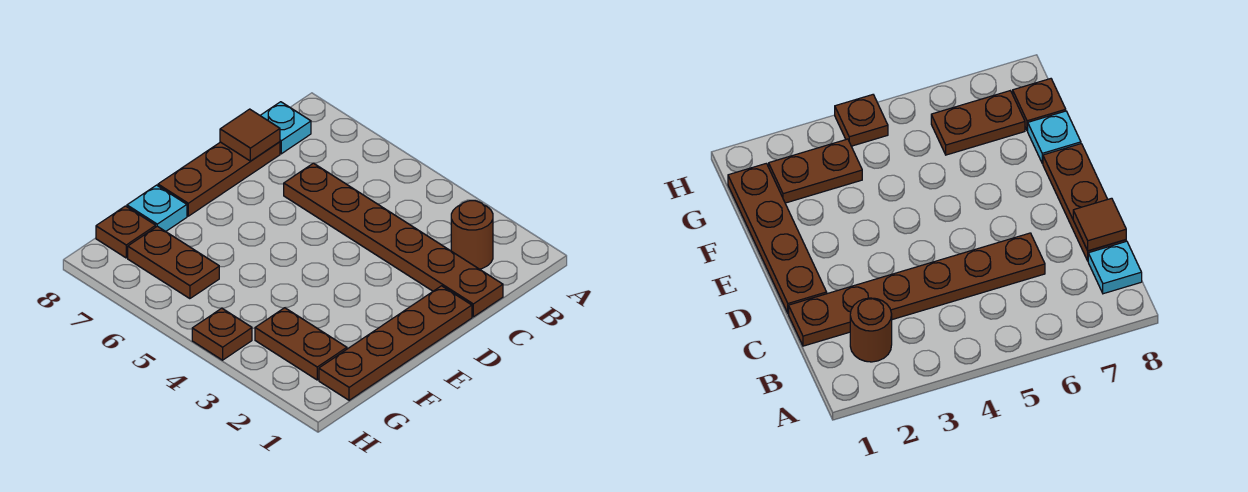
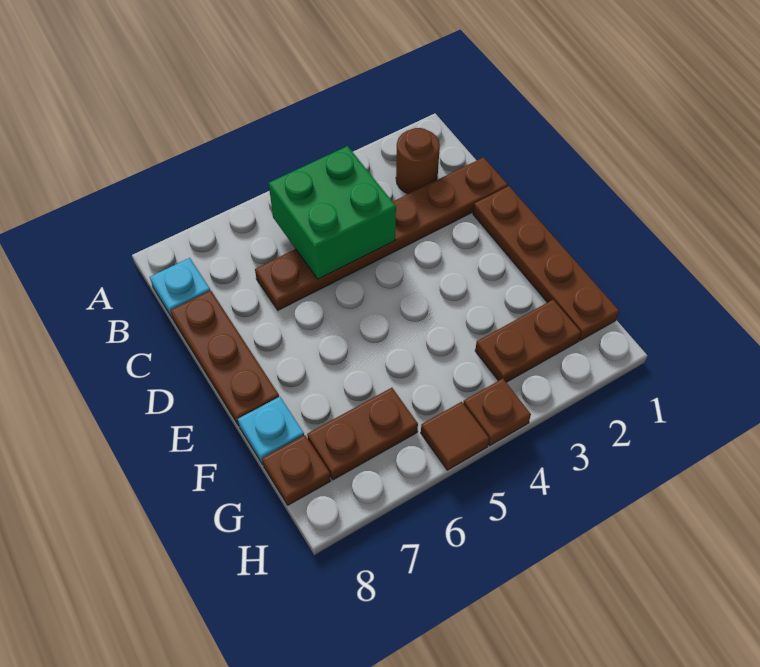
none -> green brick B4:C5 level 2
brown tile C8 level 2 -> brown tile H5 level 1

